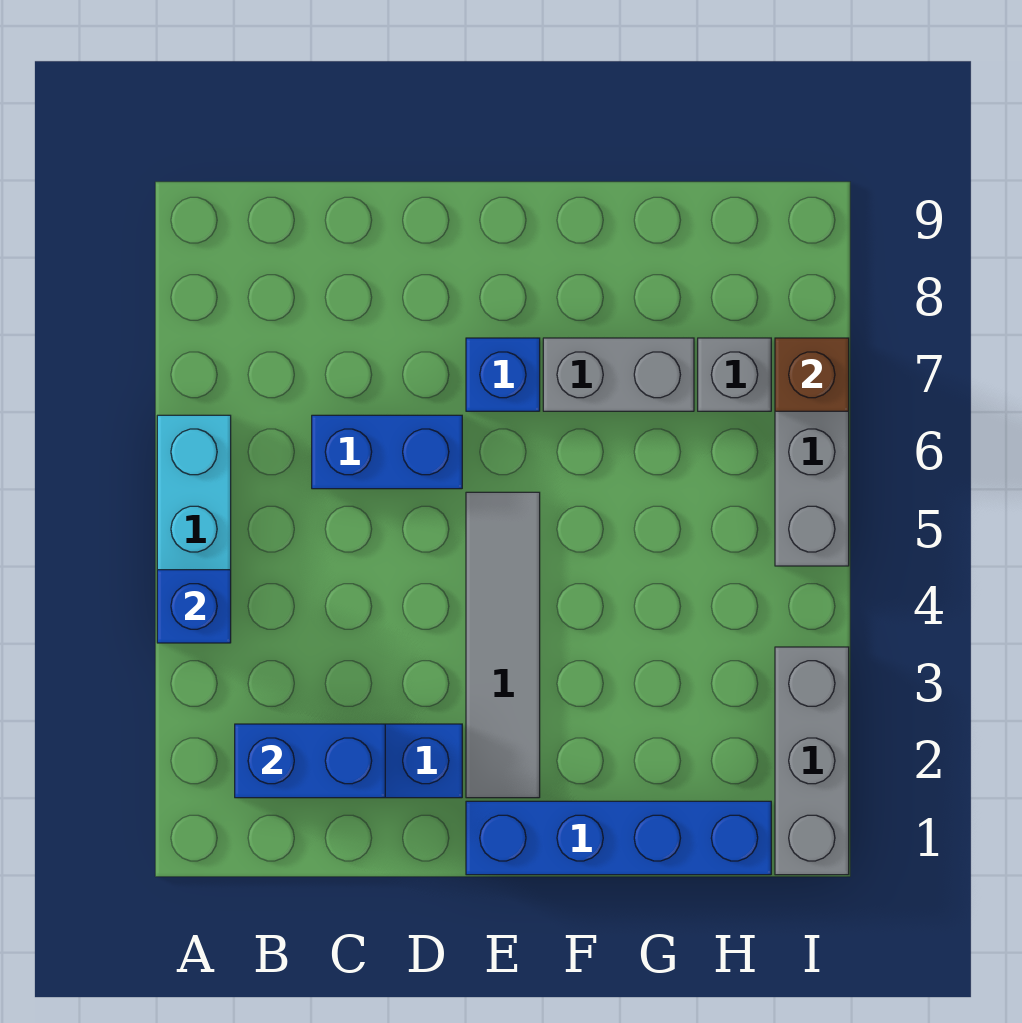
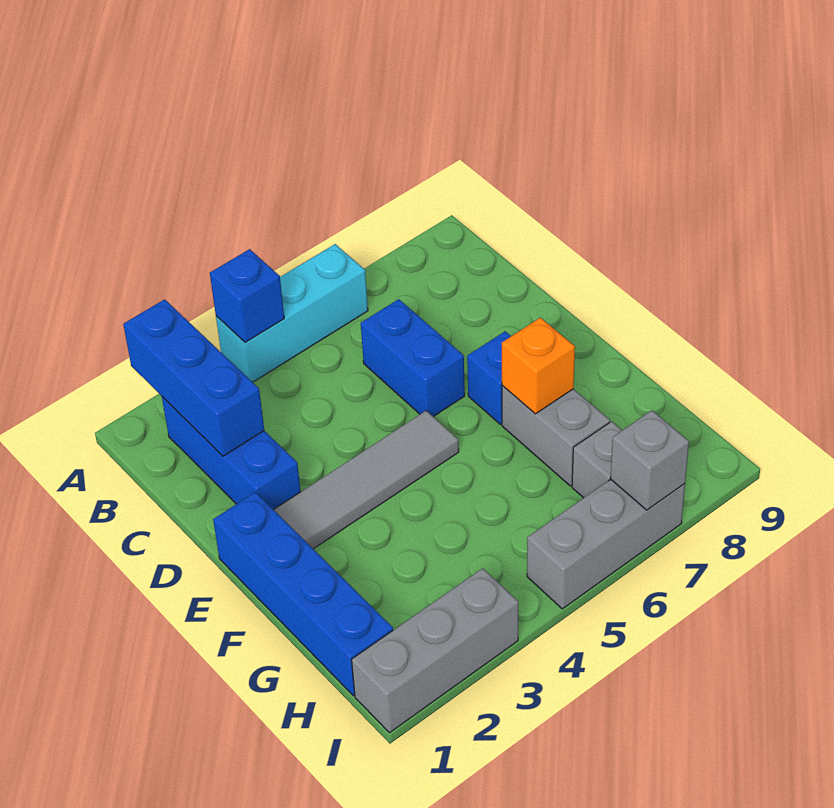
blue brick B2:C2 level 2 -> blue brick A2:C2 level 2
none -> orange brick F7 level 2
brown brick I7 level 2 -> grey brick I7 level 2

